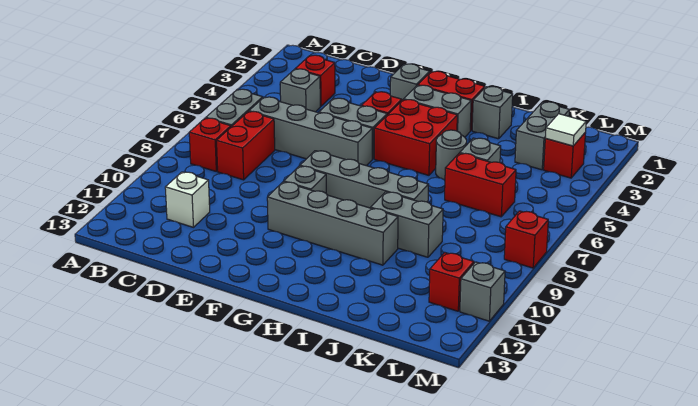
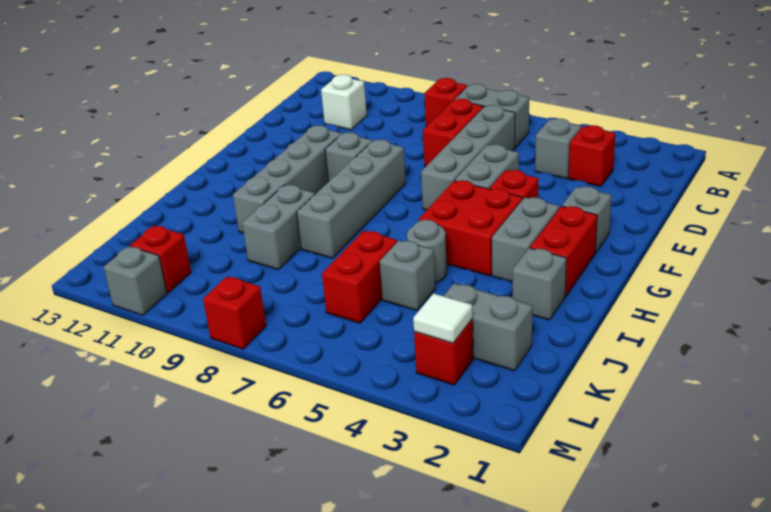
red brick C7:C8 level 1 -> red brick C7:D7 level 1

